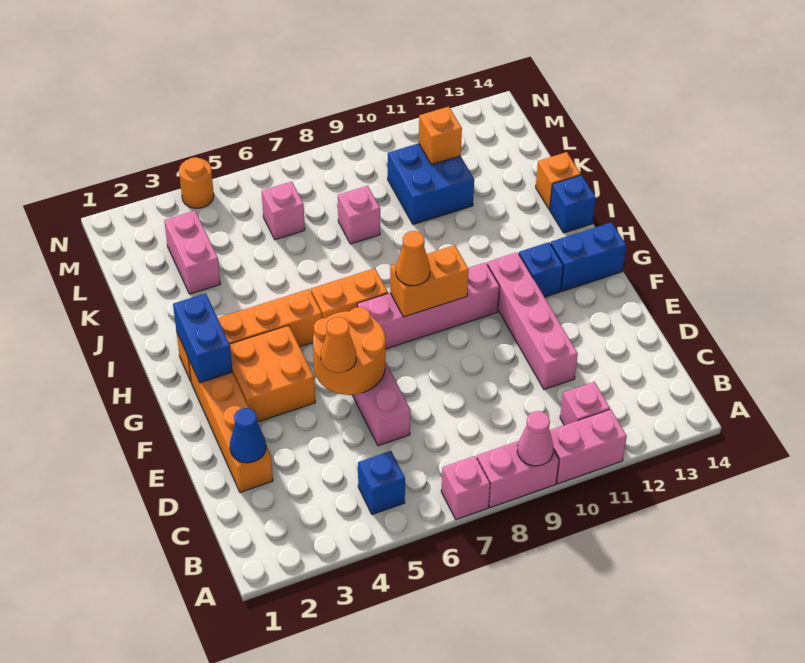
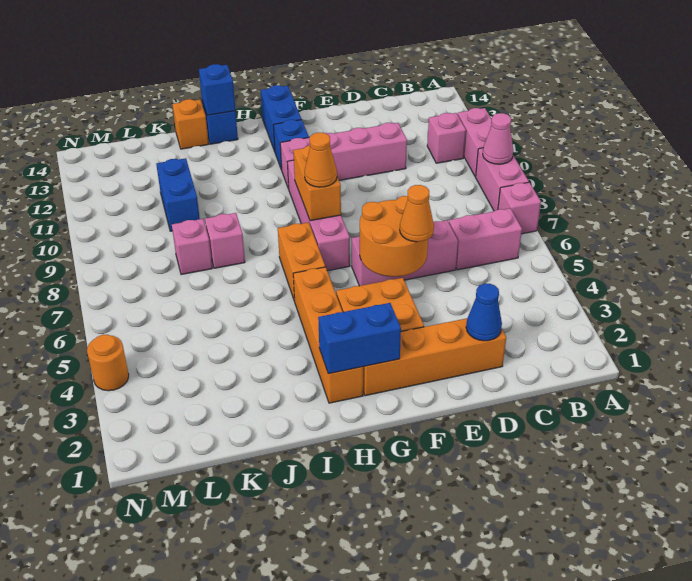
blue brick B5 level 1 -> blue brick I14 level 2
pink brick K3:L3 level 1 -> pink brick B6:C6 level 1
blue brick K10:L11 level 1 -> blue brick K10:K11 level 1
pink brick L6 level 1 -> pink brick J8 level 1
orange brick L11 level 2 -> none

